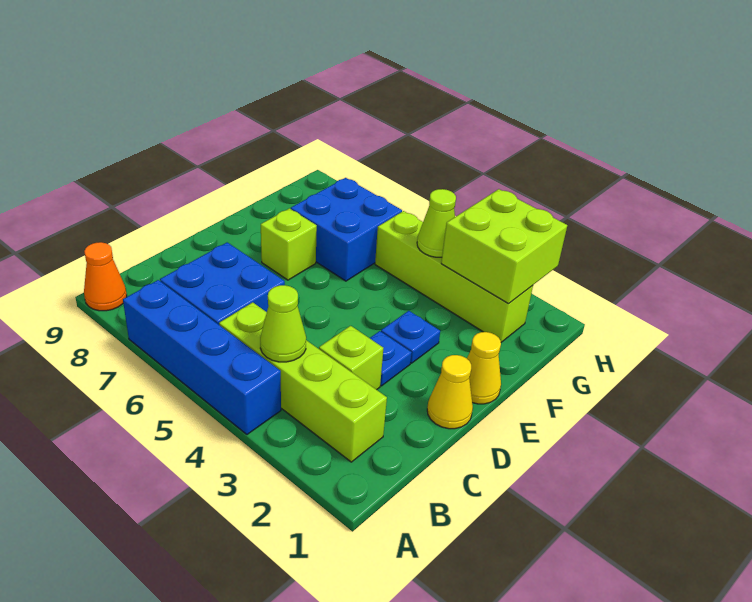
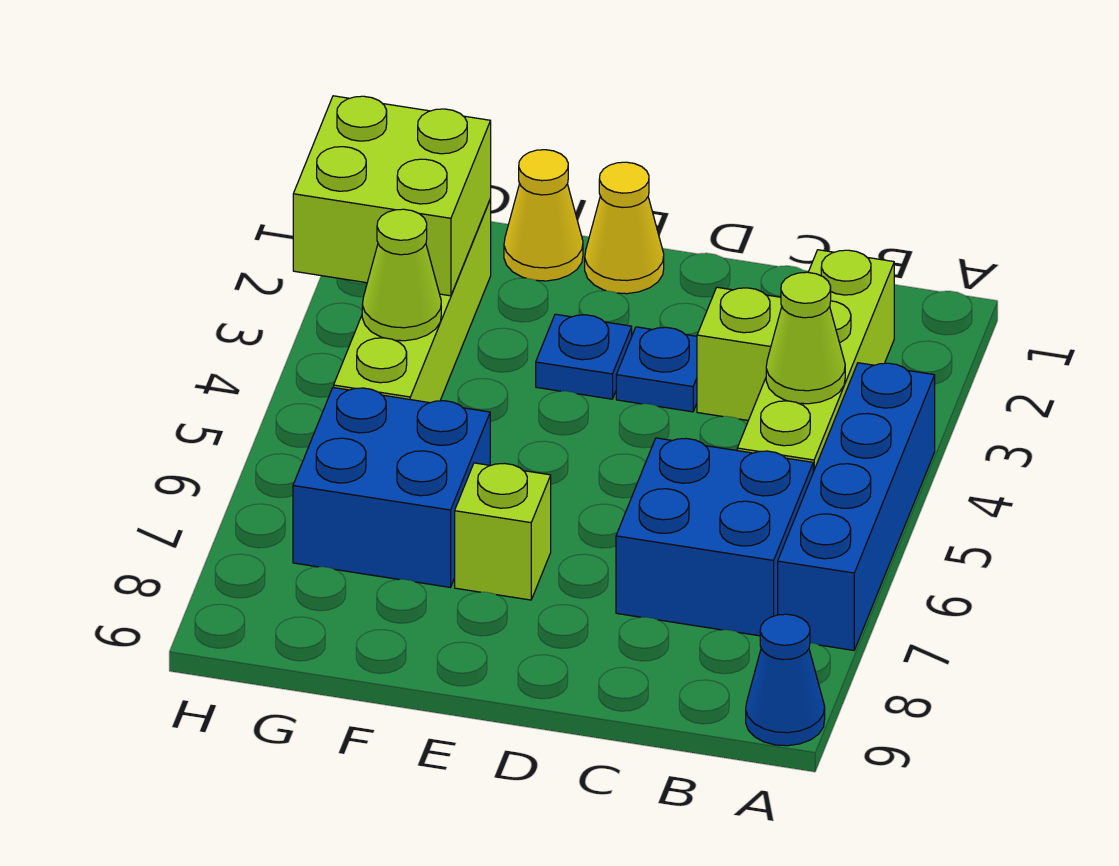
orange cone A9 level 1 -> blue cone A9 level 1
yellow cone D1 level 1 -> yellow cone F1 level 1

